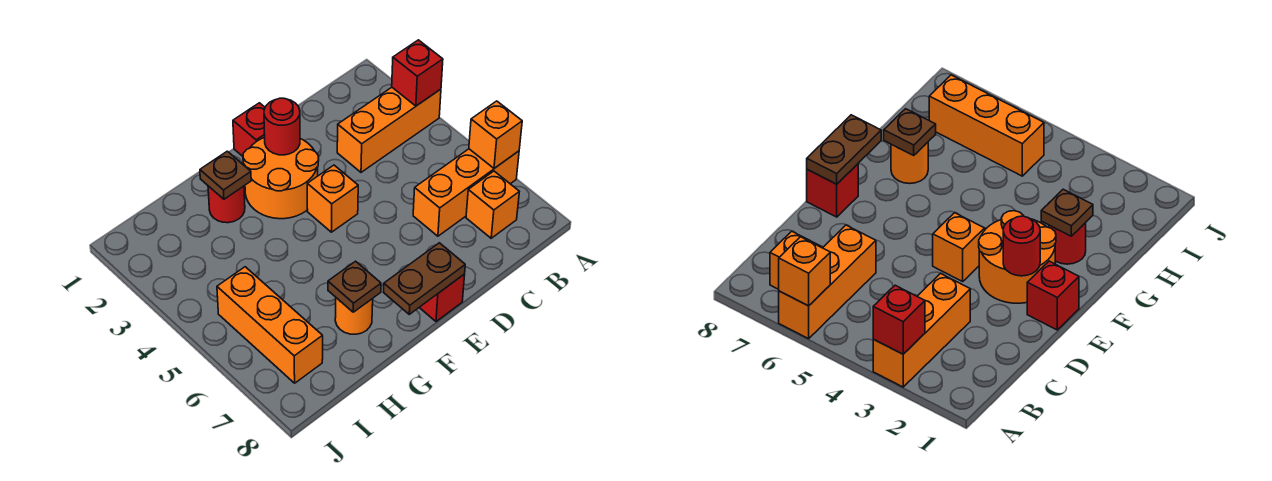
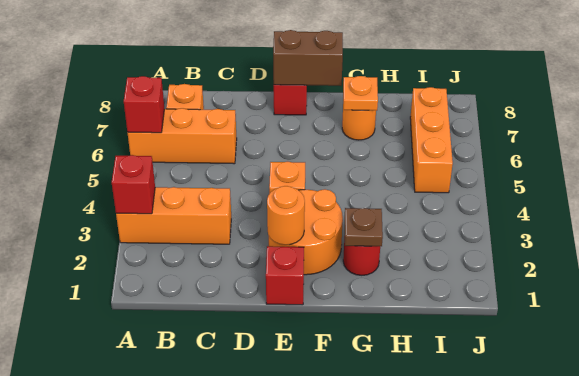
orange brick A6 level 2 -> red brick A6 level 2
red round brick E2 level 2 -> orange round brick E2 level 2
brown plate E8:F8 level 2 -> brown brick E8:F8 level 2
brown plate G7 level 2 -> orange plate G7 level 2

